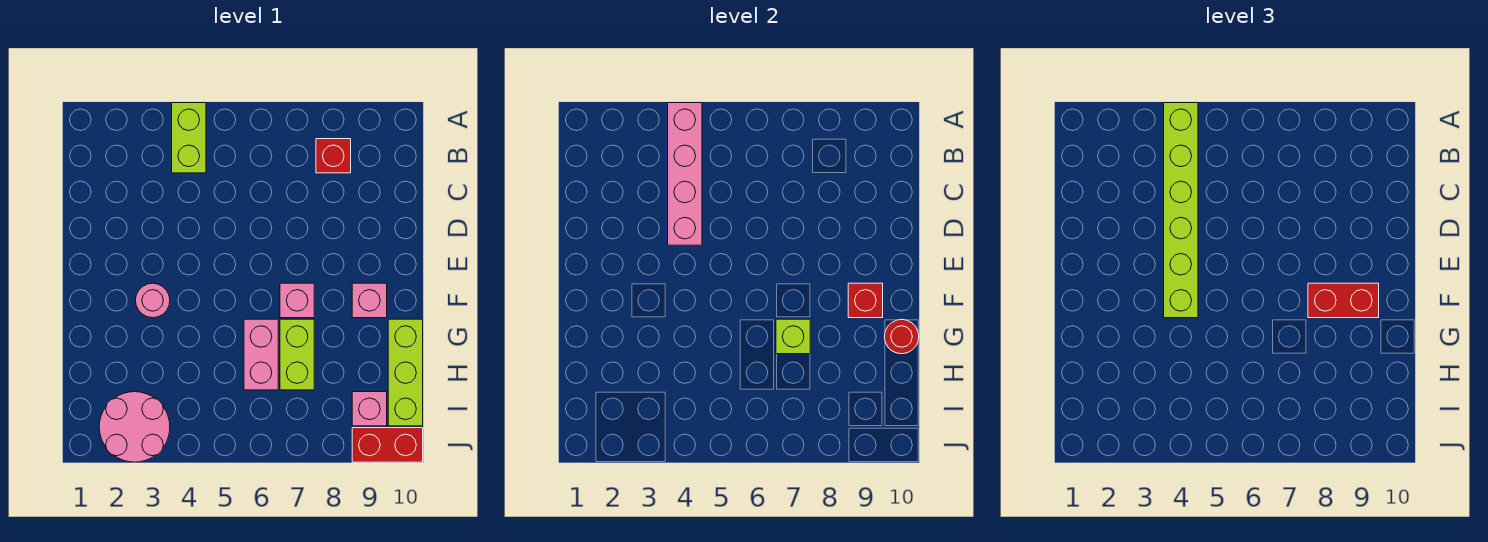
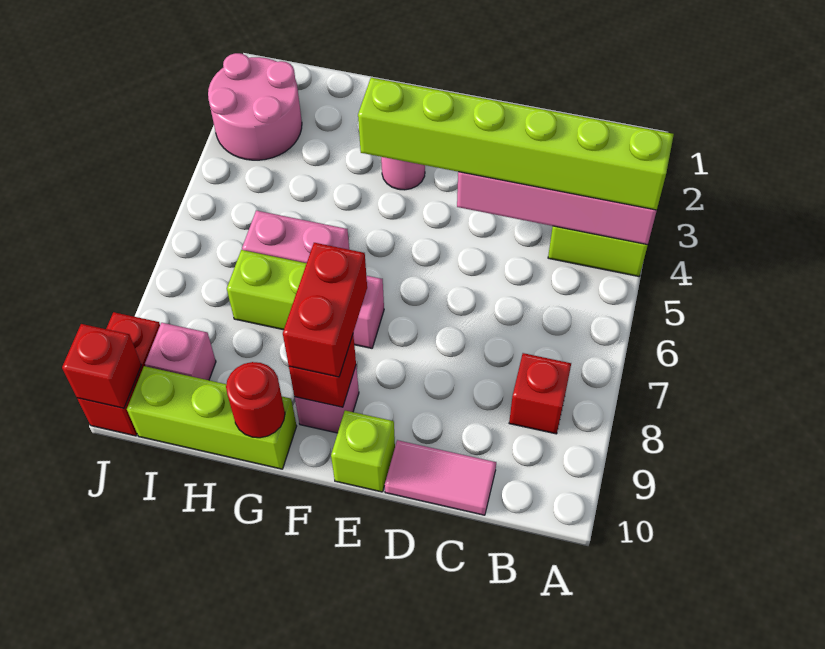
none -> pink tile C10:D10 level 1
lime brick G7 level 2 -> lime brick E10 level 1
none -> red brick J10 level 2

